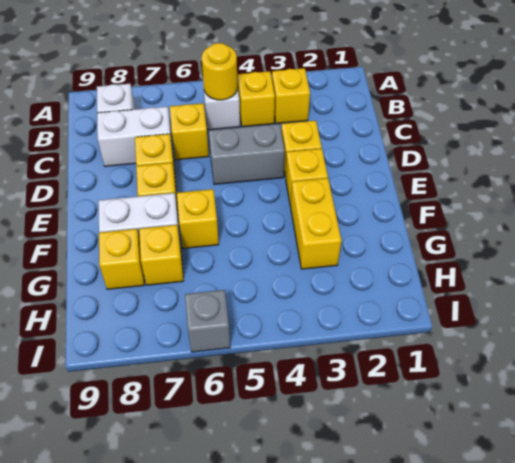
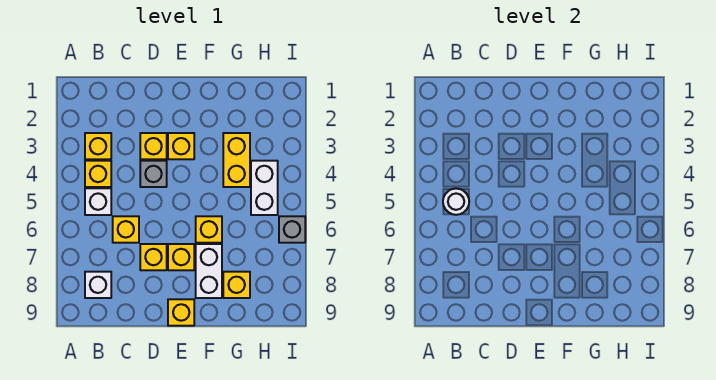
yellow round brick B5 level 2 -> white round brick B5 level 2
white brick C7:C8 level 1 -> white brick H4:H5 level 1
grey brick D4:D5 level 1 -> grey brick D4 level 1
yellow brick F3:G3 level 1 -> yellow brick G3:G4 level 1
yellow brick G7 level 1 -> yellow brick E9 level 1

